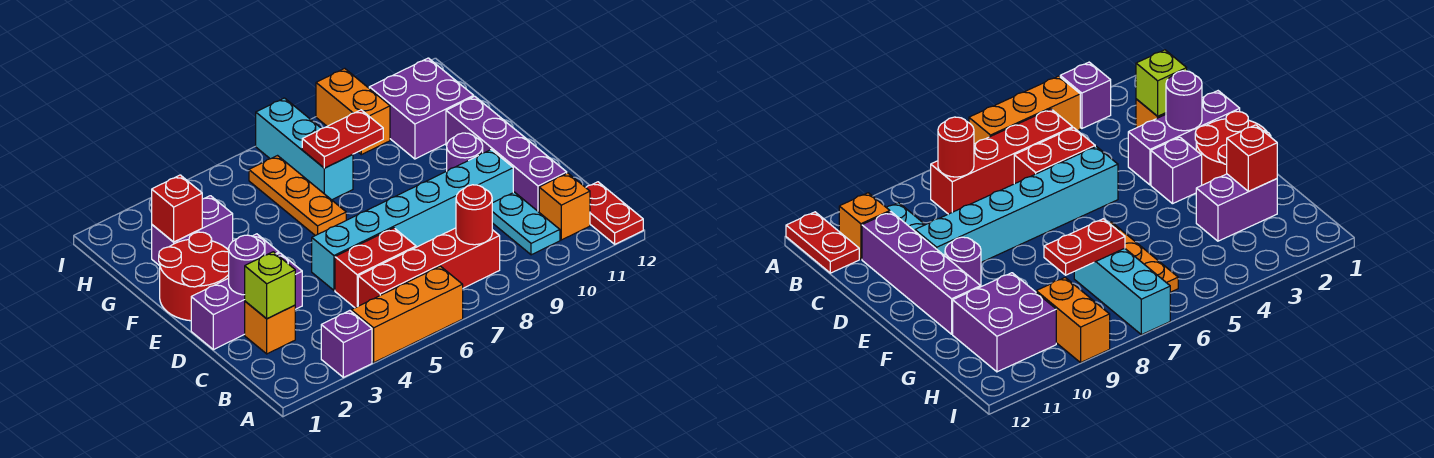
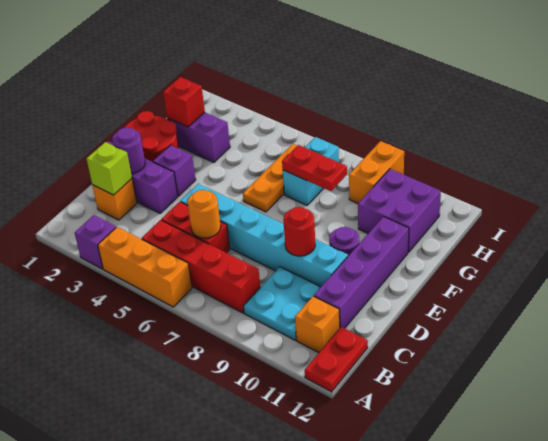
red round brick B8 level 2 -> red round brick D9 level 2
cyan plate B10:C10 level 1 -> cyan plate B9:C10 level 1
none -> orange round brick C6 level 2
cyan brick G7:I7 level 1 -> cyan brick G7:H7 level 1

